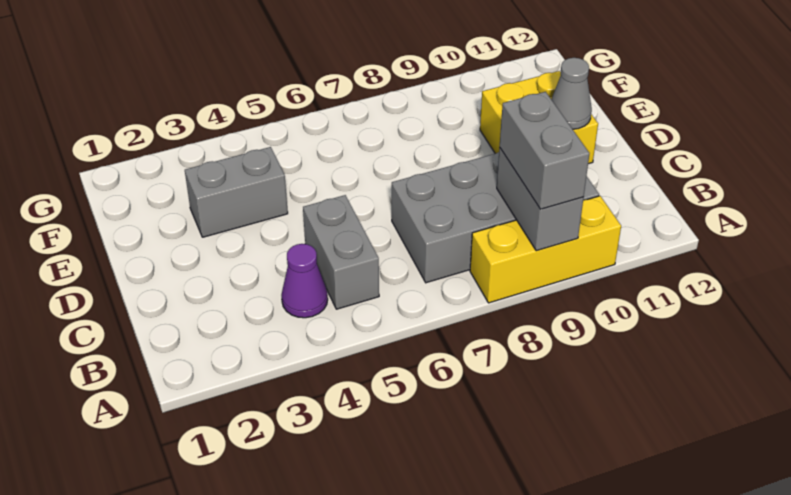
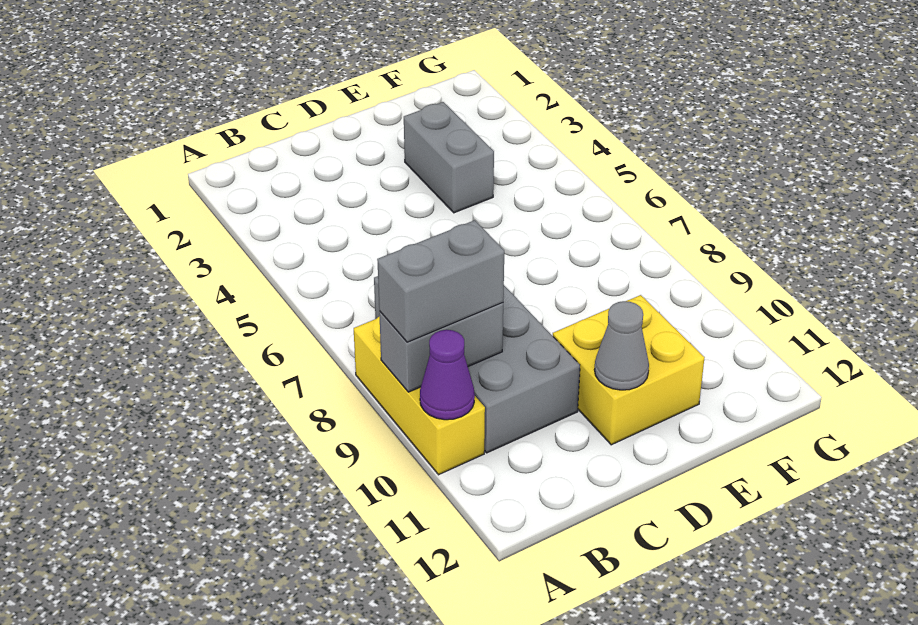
purple cone B4 level 1 -> purple cone A10 level 2
grey brick B5:C5 level 1 -> none

